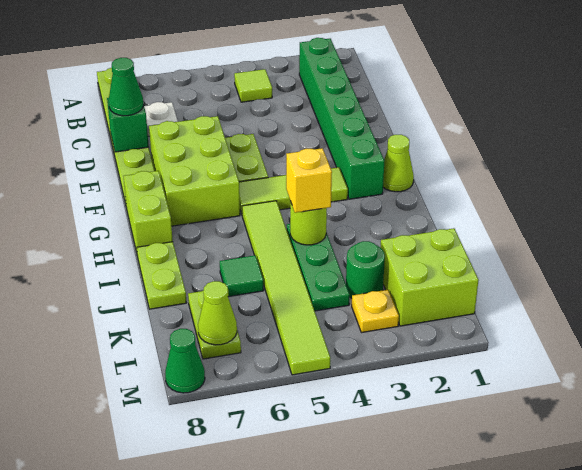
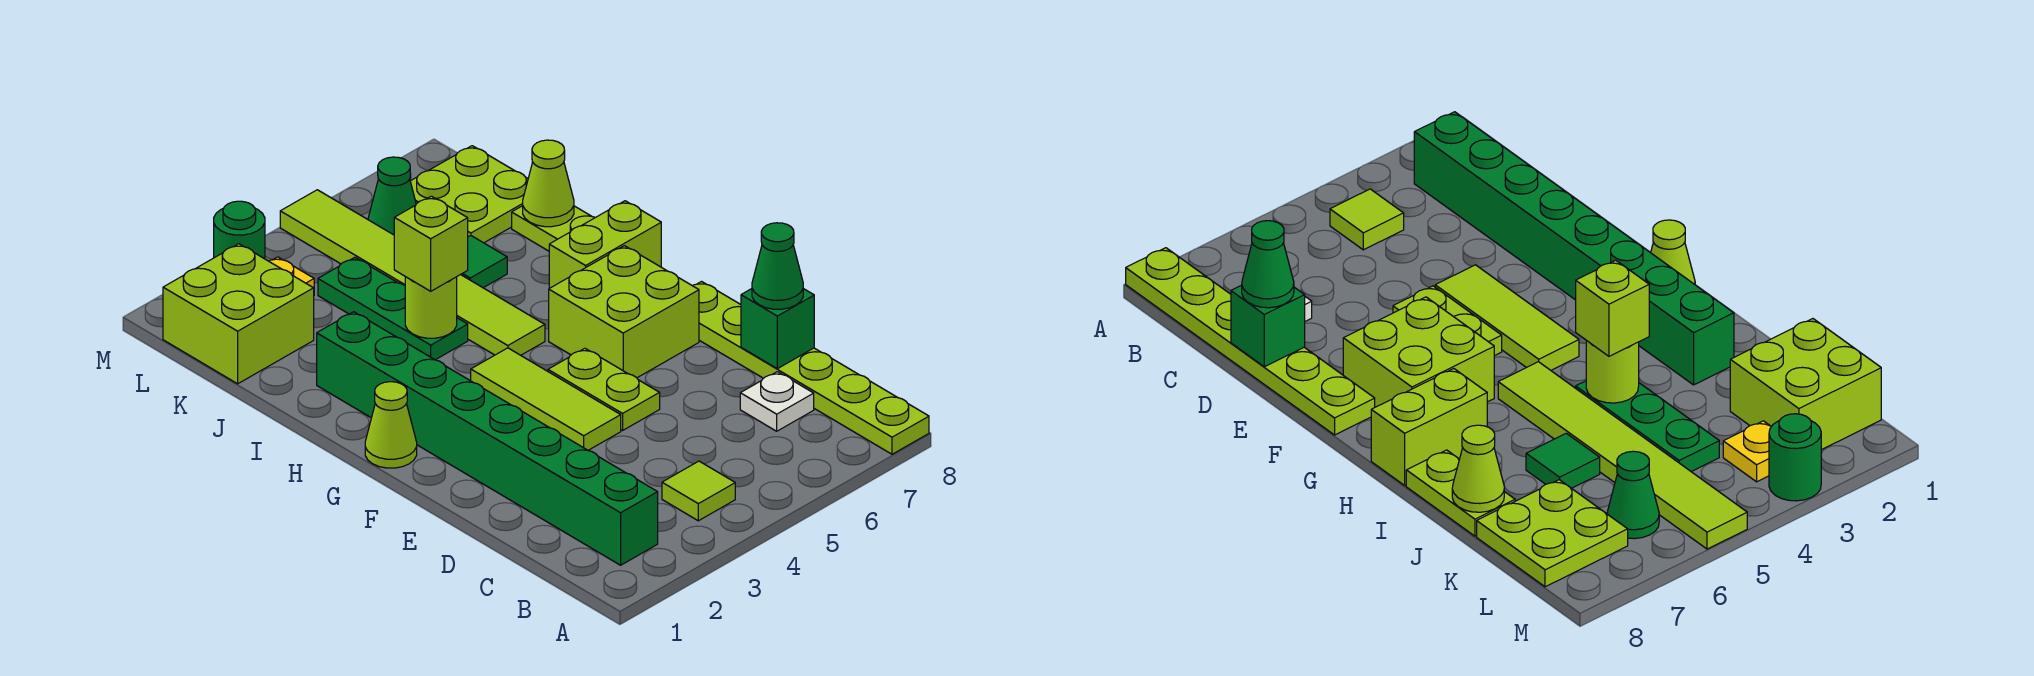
green brick B2:G2 level 1 -> green brick B2:I2 level 1
lime brick E6:G7 level 1 -> lime brick F6:G7 level 1
lime tile G3:G5 level 1 -> lime tile E4:G4 level 1
lime brick G8:H8 level 1 -> lime brick H7:H8 level 1
yellow brick I4 level 3 -> lime brick I4 level 3
green round brick K3 level 1 -> green round brick M3 level 1
lime plate K7:L7 level 1 -> lime plate K7:L8 level 1
lime cone L7 level 2 -> lime cone J8 level 2
green cone M8 level 1 -> green cone L6 level 1

